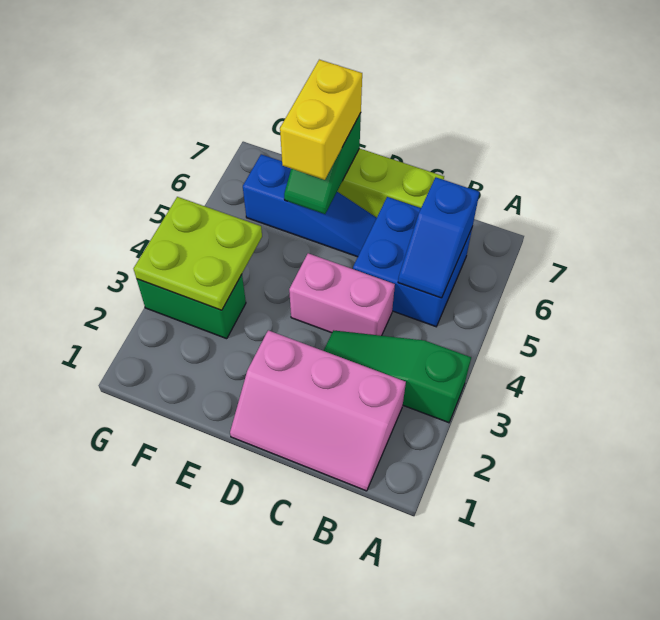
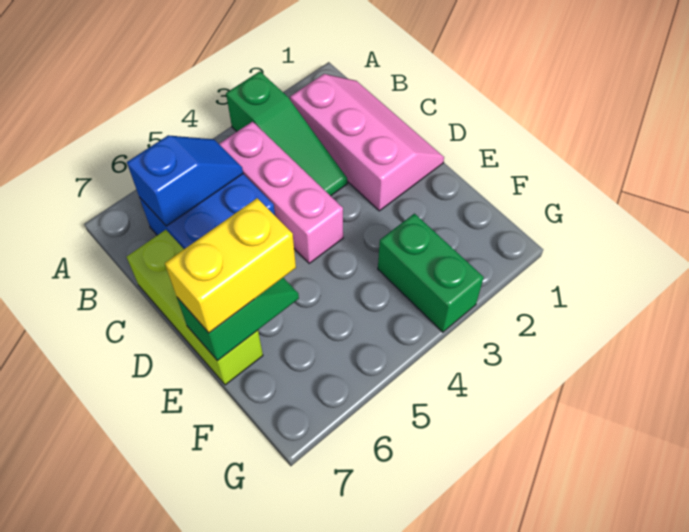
pink brick C4:D4 level 1 -> pink brick B4:D4 level 1
blue slope D6:F6 level 1 top F -> none
lime plate F3:G4 level 2 -> none

